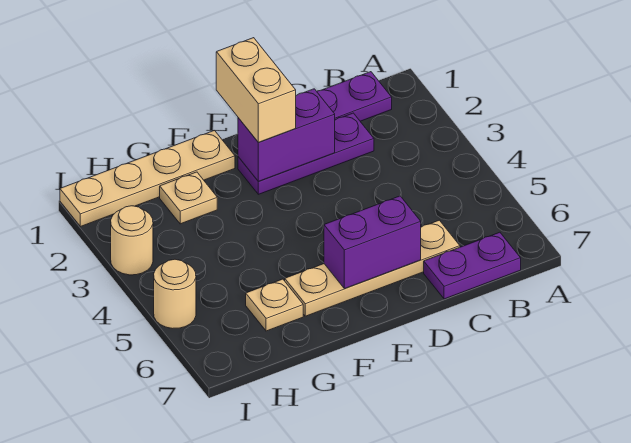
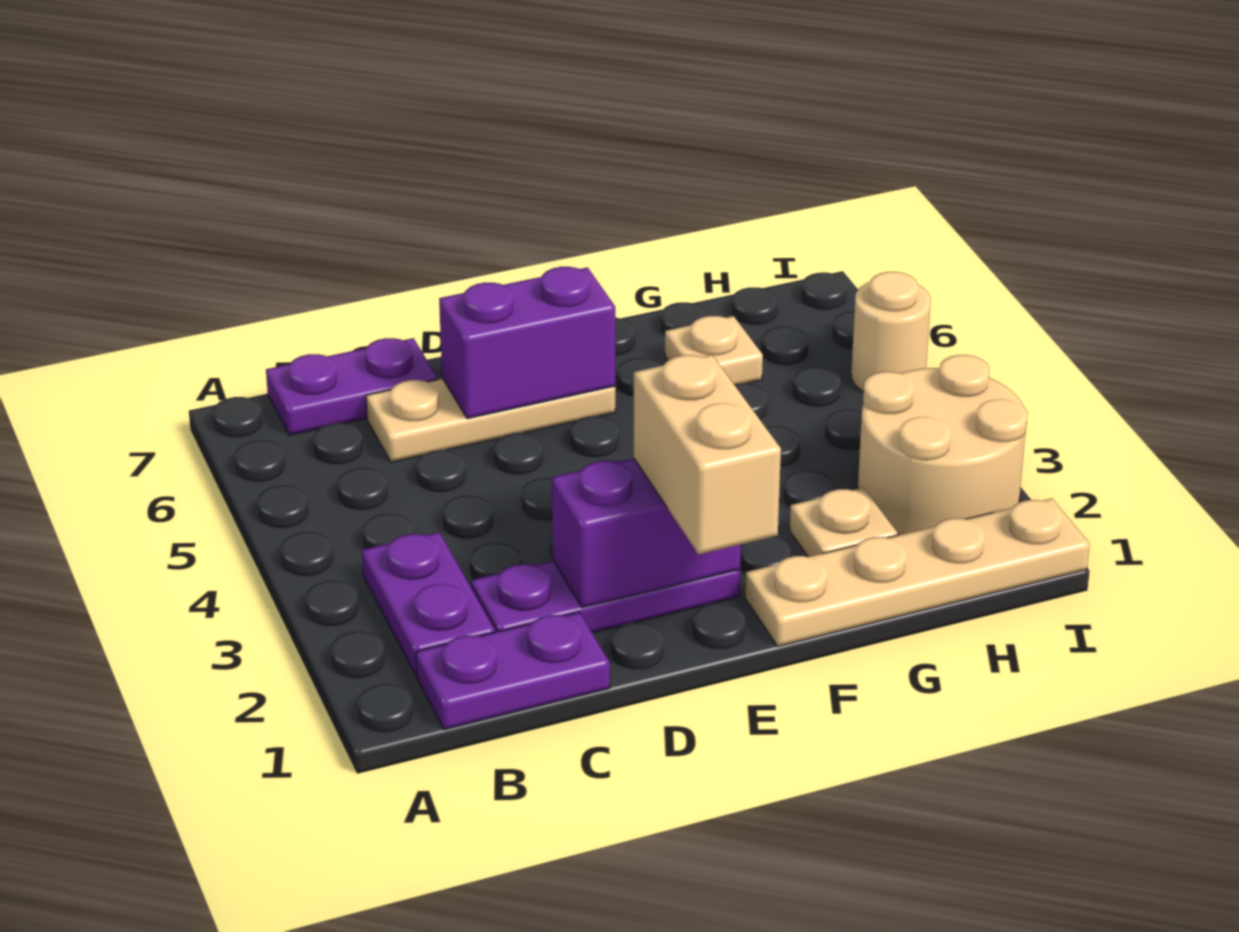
none -> purple plate B2:B3 level 1
tan plate C6:F6 level 1 -> tan plate C6:E6 level 1
tan round brick I3 level 1 -> tan round brick H2:I3 level 1

